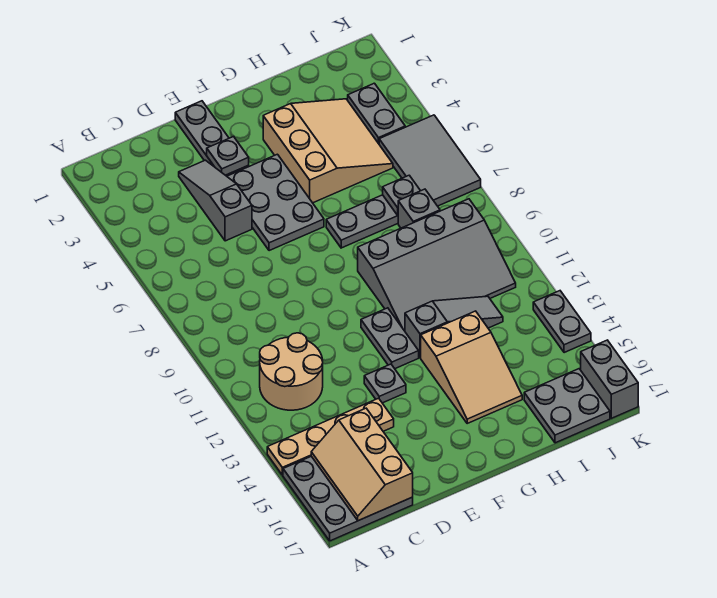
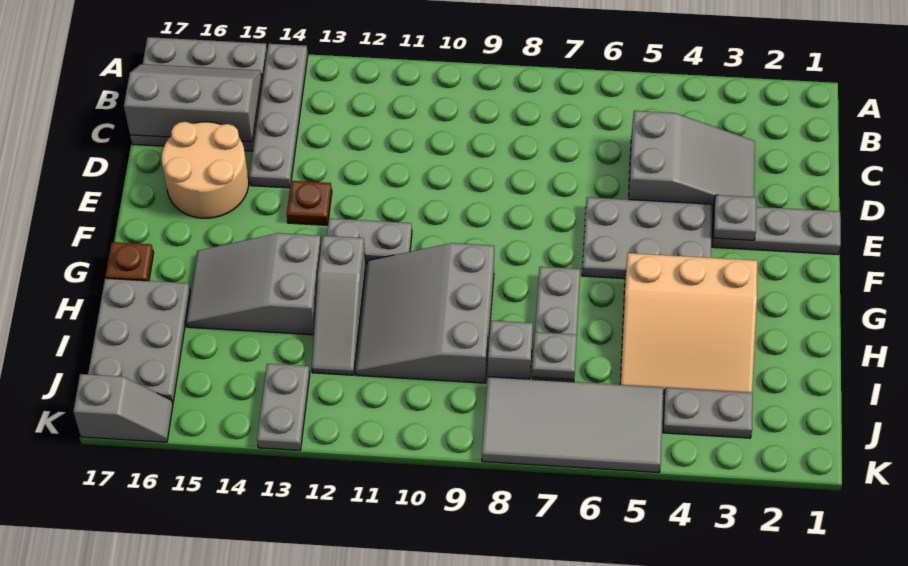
tan plate A14:D14 level 1 -> grey plate A14:D14 level 1
tan round brick B11:C12 level 1 -> tan round brick D15:E16 level 1
tan slope B15:C17 level 2 top C -> grey slope B15:C17 level 2 top C
grey slope D3:D5 level 1 top 5 -> grey slope C3:D5 level 1 top 5
grey plate E13 level 1 -> brown plate E13 level 1
grey slope G9:J11 level 1 top 9 -> grey slope G9:I11 level 1 top 9
tan slope G13:H15 level 1 top 13 -> grey slope G13:H15 level 1 top 13
none -> brown plate G17 level 1
grey plate I16:J17 level 1 -> grey plate H16:J17 level 1
grey tile J5:K7 level 1 -> grey tile J5:K8 level 1
grey plate K13:K14 level 1 -> grey plate J13:K13 level 1
grey brick K16:K17 level 1 -> grey slope K16:K17 level 1 top 17

